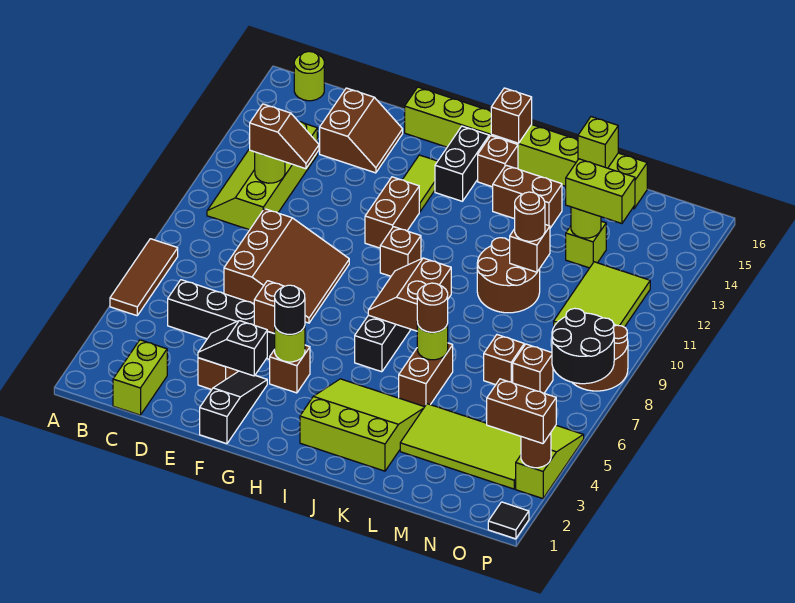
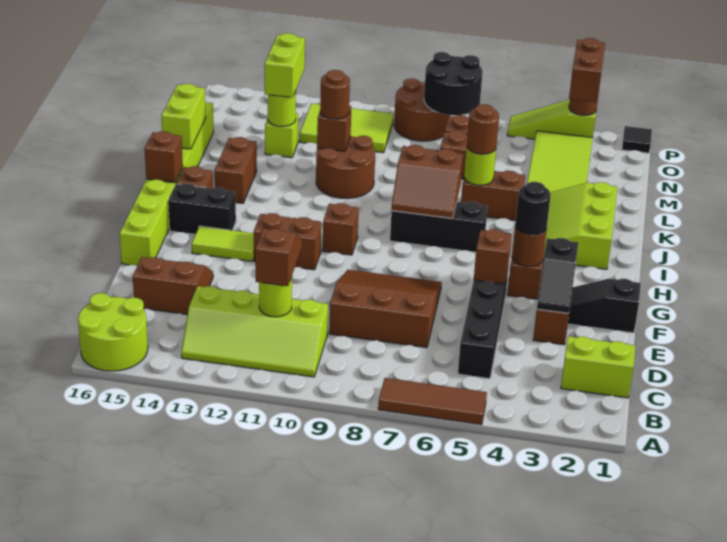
lime round brick B16 level 1 -> lime round brick A15:B16 level 1
lime round brick G4 level 2 -> brown round brick G4 level 2
lime brick L16 level 2 -> lime brick K16:L16 level 2

